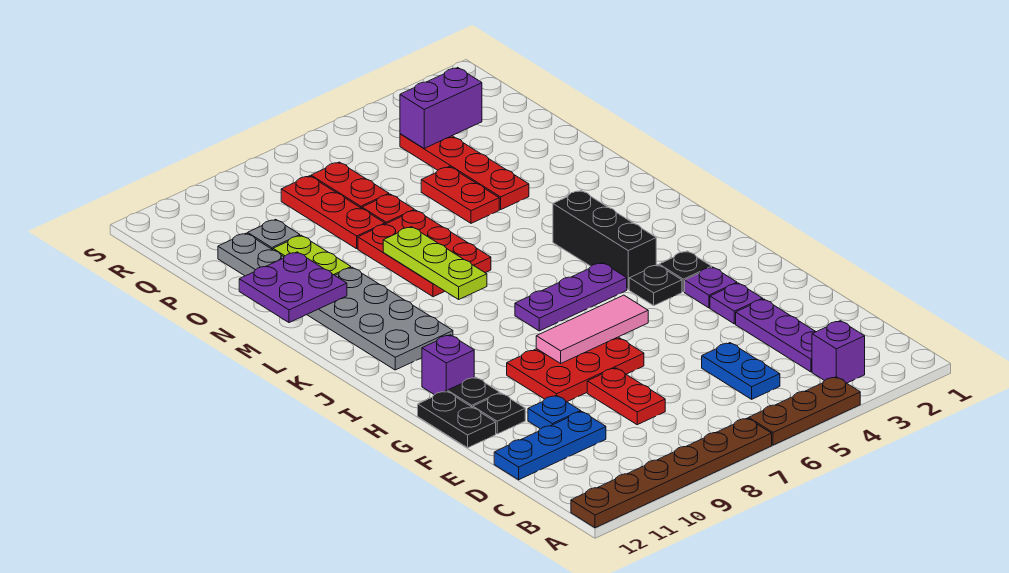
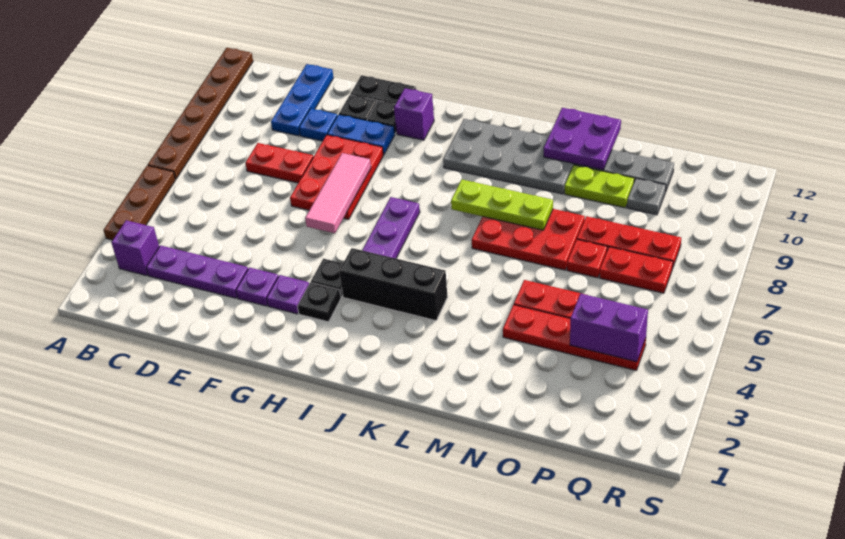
blue plate C5:D5 level 1 -> blue plate F10:G10 level 1
purple brick Q3:Q4 level 2 -> purple brick P4:Q4 level 2

